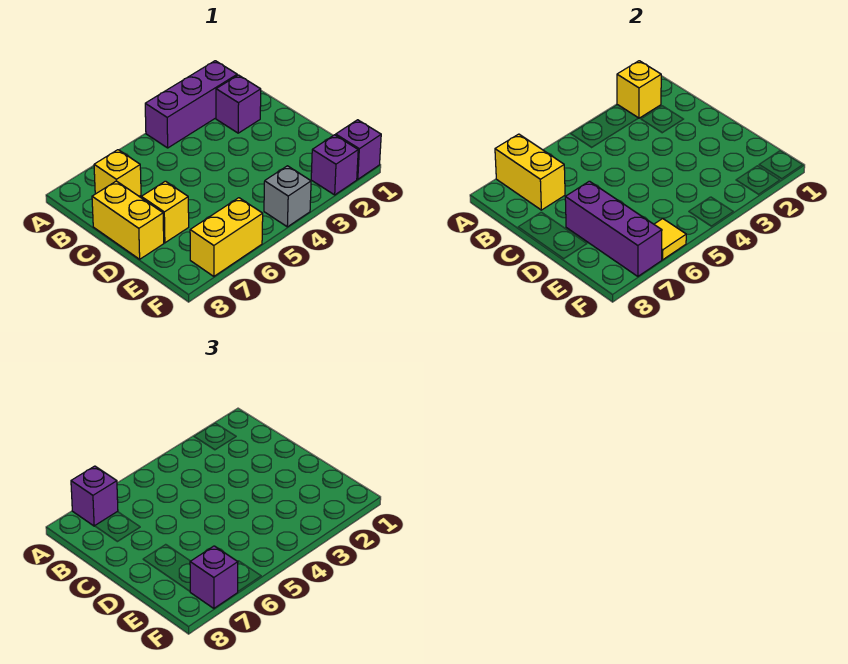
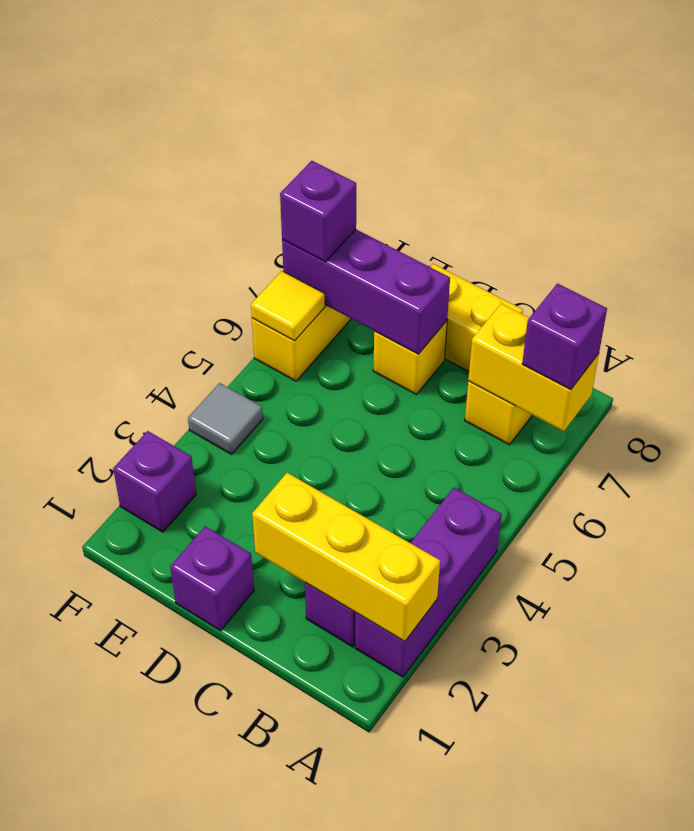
yellow brick A2 level 2 -> yellow brick A2:C2 level 2
purple brick F1 level 1 -> purple brick D1 level 1
grey brick F4 level 1 -> grey tile F4 level 1

